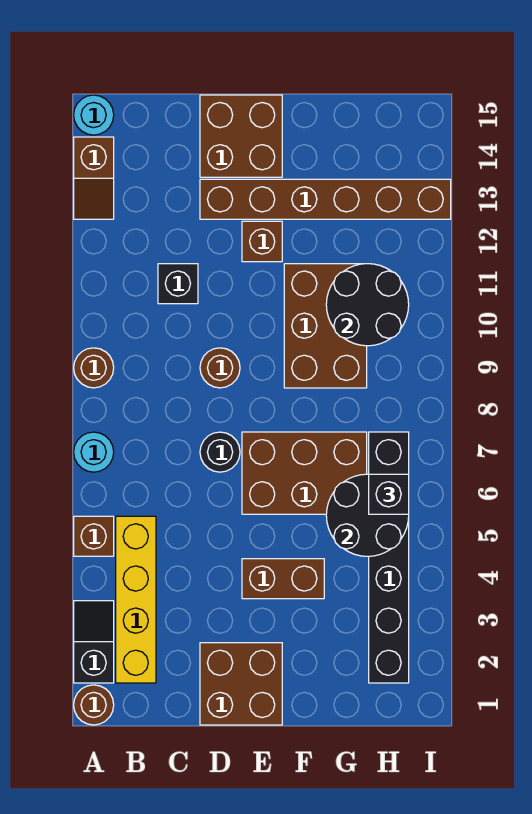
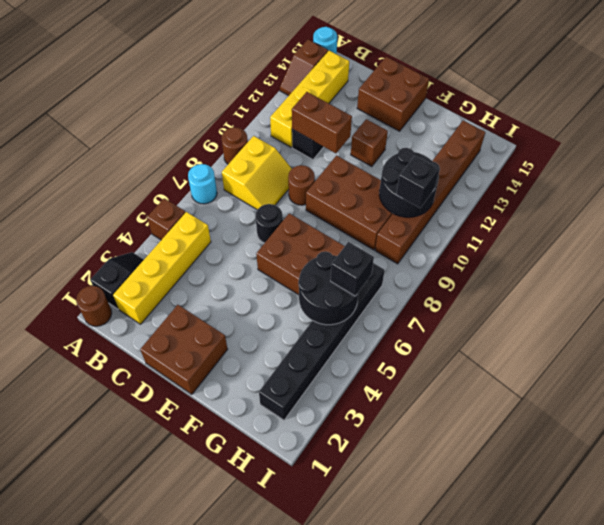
none -> yellow slope B8:C9 level 1 top B
none -> yellow brick B11:B14 level 1
brown brick D13:I13 level 1 -> brown brick H9:H14 level 1
brown brick E4:F4 level 1 -> brown brick C11:D11 level 2
brown brick F9:G11 level 1 -> brown brick E9:G10 level 1
none -> black brick H10 level 3

